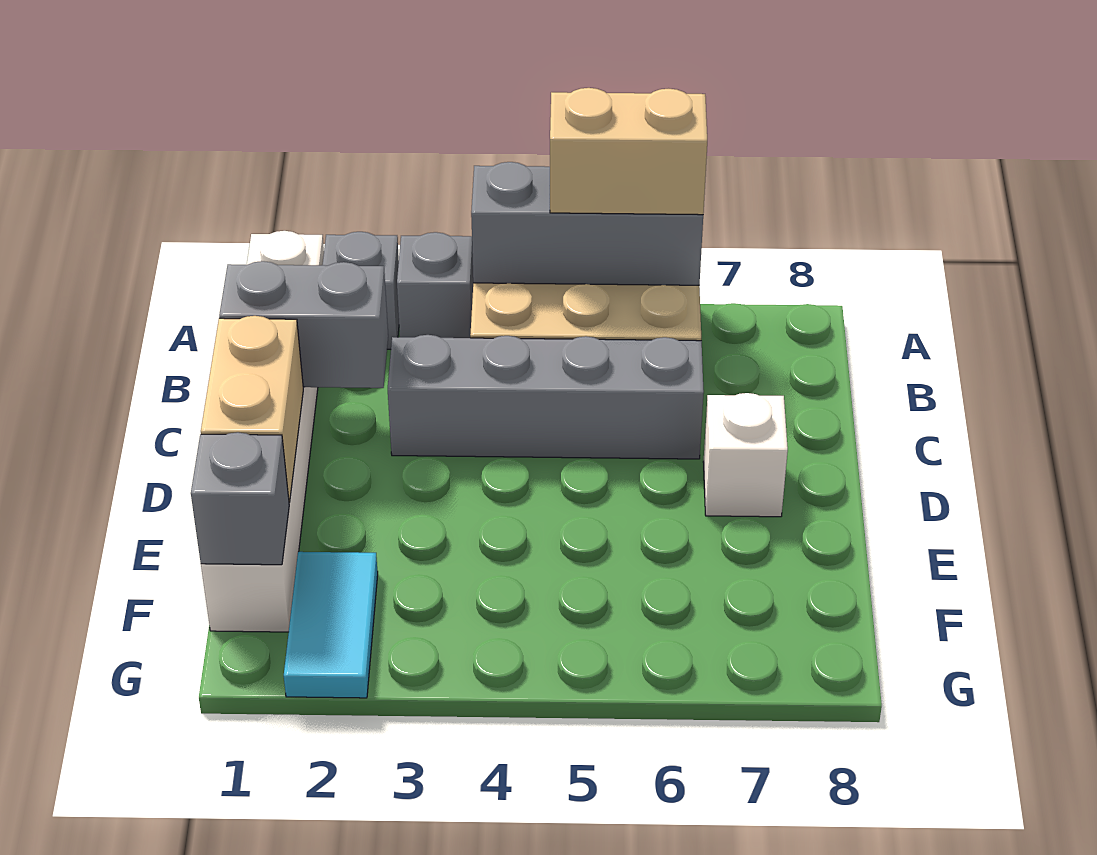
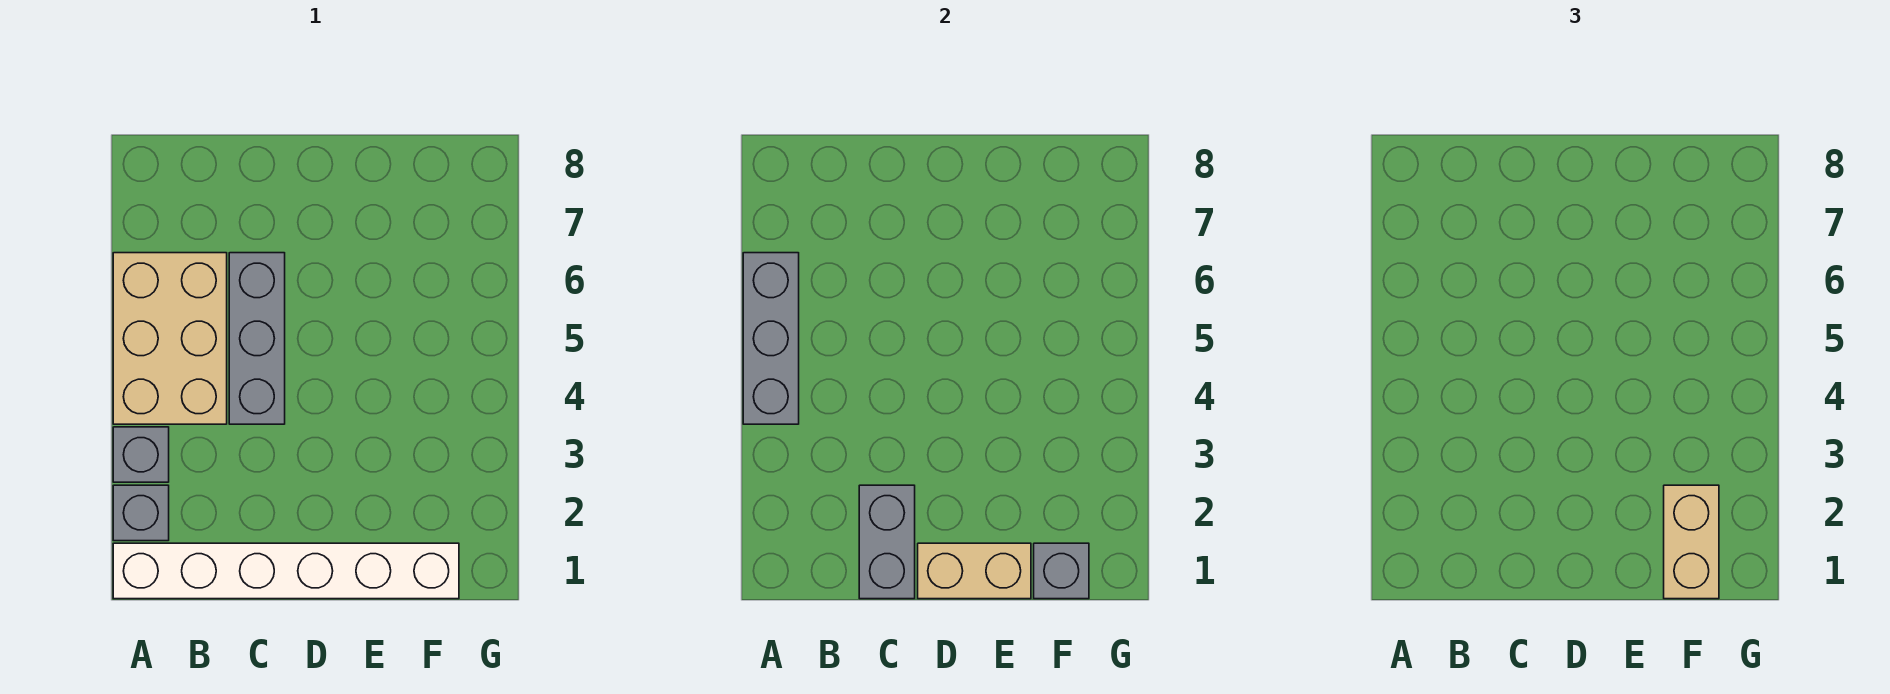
tan brick A5:A6 level 3 -> tan brick F1:F2 level 3
grey brick C3:C6 level 1 -> grey brick C4:C6 level 1
white brick D7 level 1 -> none
cyan tile F2:G2 level 1 -> none

